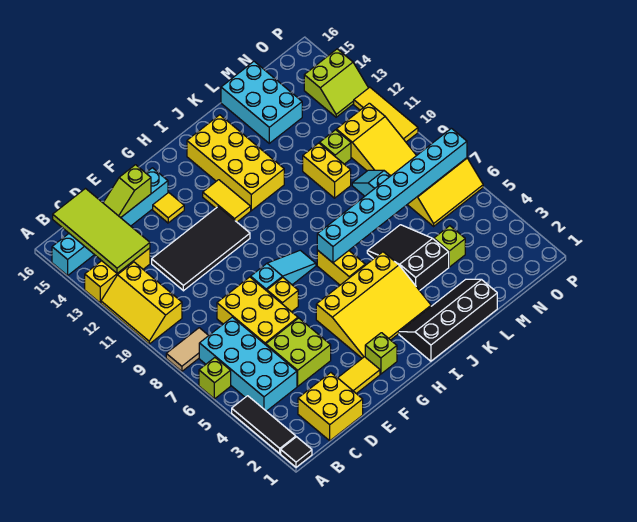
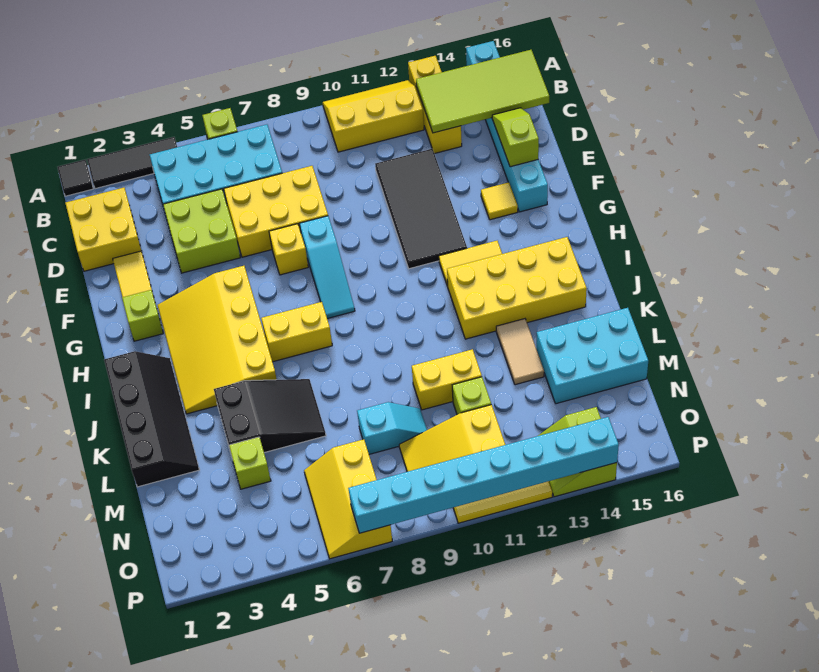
tan tile A8:B8 level 1 -> tan tile K13:L13 level 1
cyan brick I7:P7 level 2 -> cyan brick P7:P14 level 2

